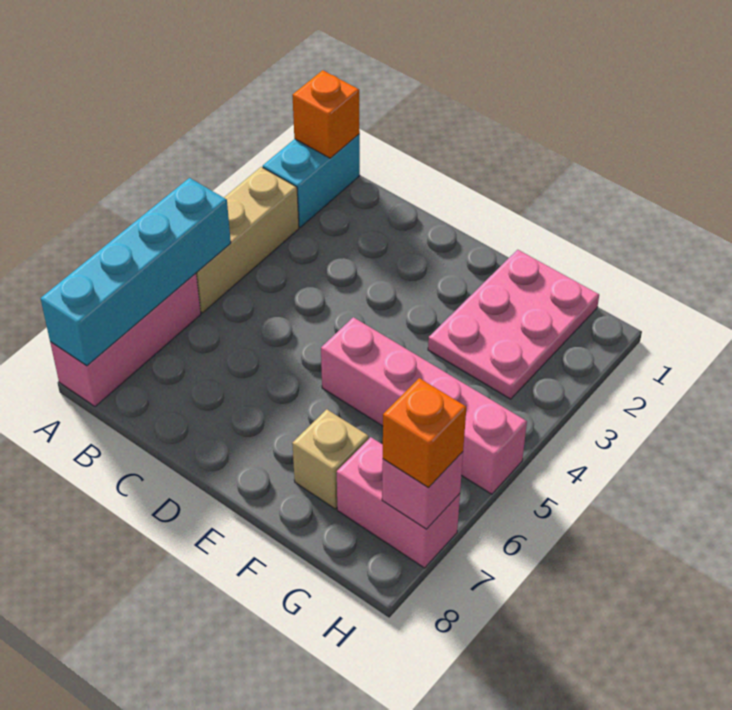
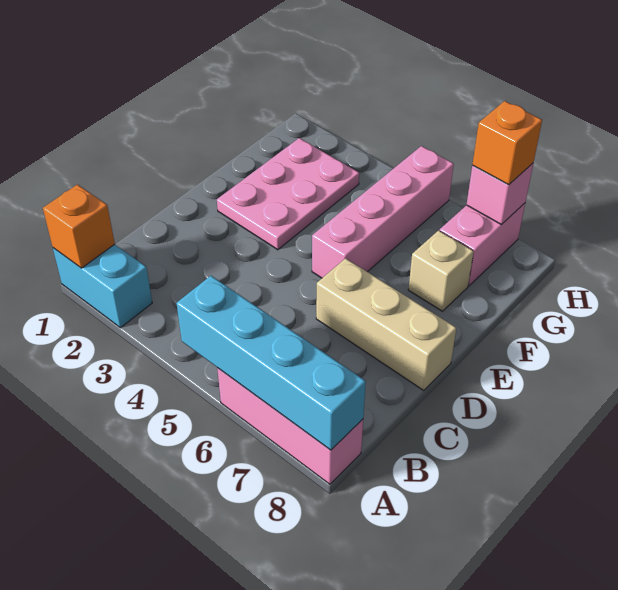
tan brick A3:A5 level 1 -> tan brick D6:D8 level 1
pink plate F1:G3 level 1 -> pink plate E2:G3 level 1

